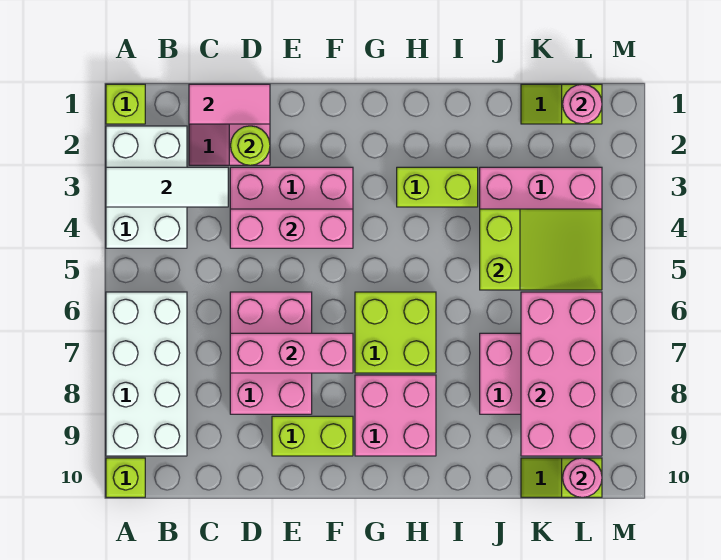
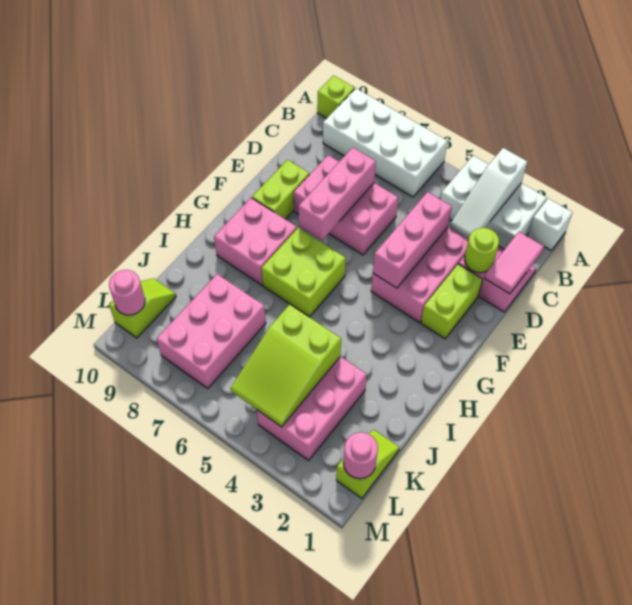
lime brick A1 level 1 -> white brick A1 level 1
white tile A3:C3 level 2 -> white slope A3:C3 level 2 top A
lime brick H3:I3 level 1 -> lime brick E2:F2 level 1
pink brick K6:L9 level 2 -> none

